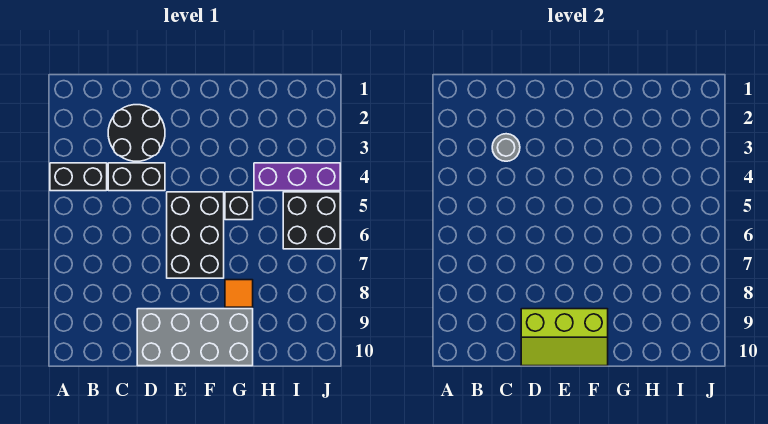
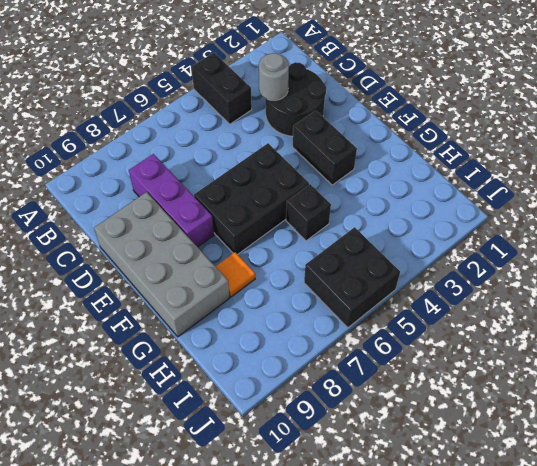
black brick C4:D4 level 1 -> black brick E3:F3 level 1
lime slope D9:F10 level 2 top 9 -> none
purple brick H4:J4 level 1 -> purple brick C8:E8 level 1

